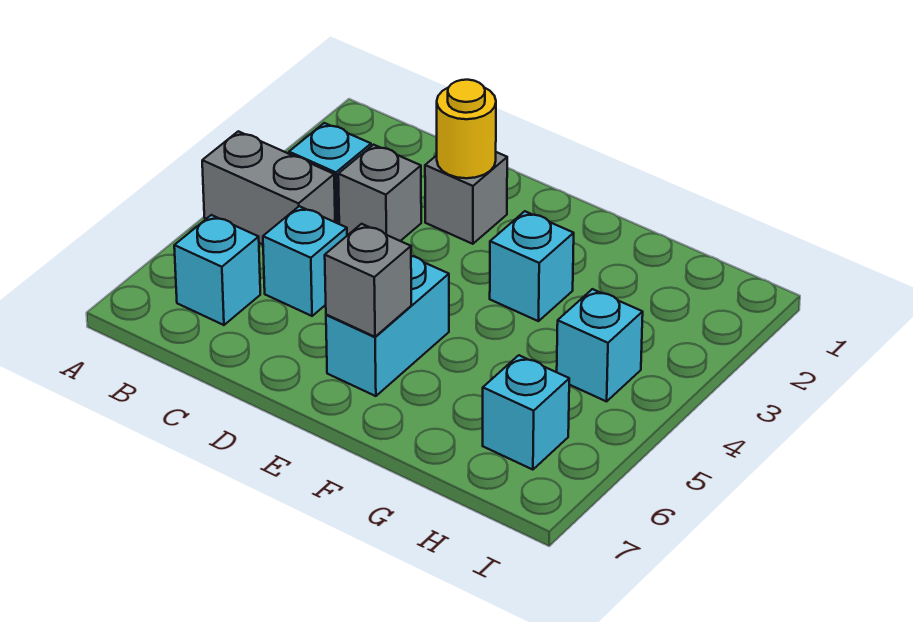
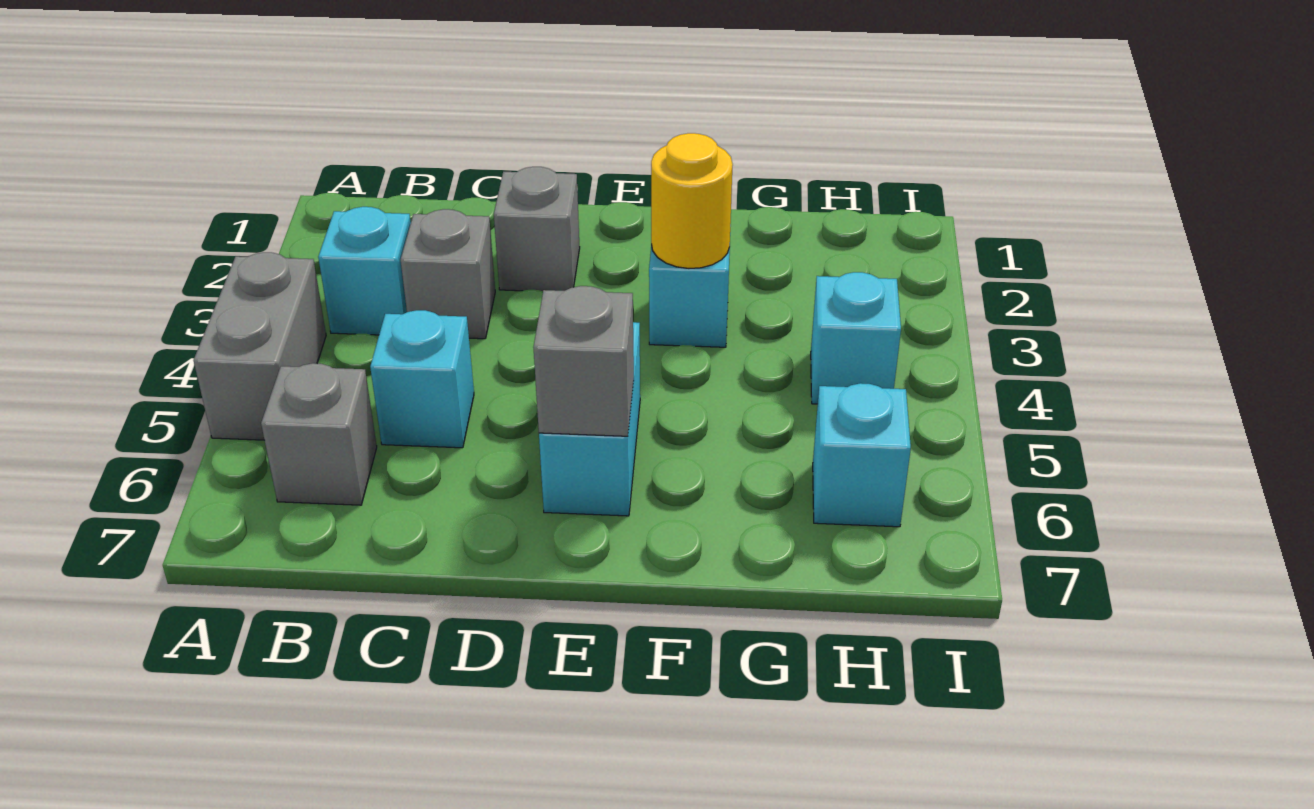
grey brick A4:B4 level 1 -> grey brick A4:A5 level 1
cyan brick B6 level 1 -> grey brick B6 level 1
yellow round brick D2 level 2 -> yellow round brick F3 level 2

